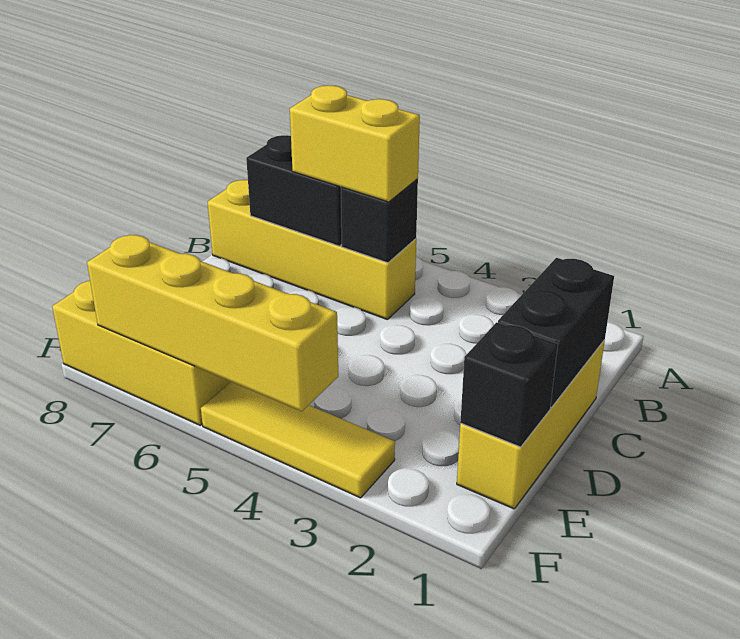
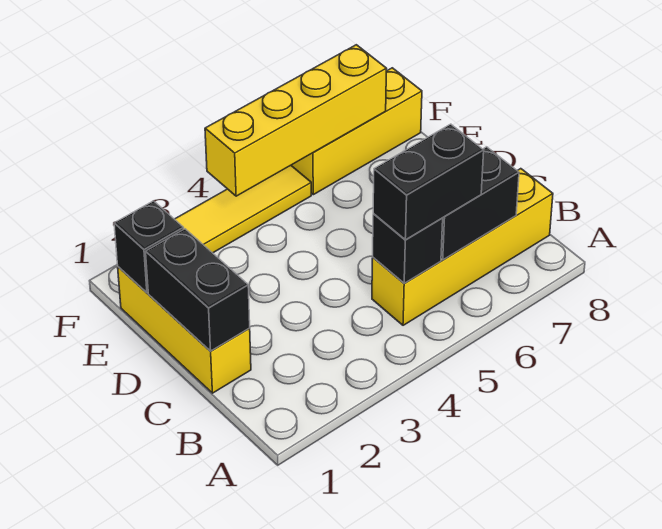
yellow brick B5:B6 level 3 -> black brick B5:B6 level 3

